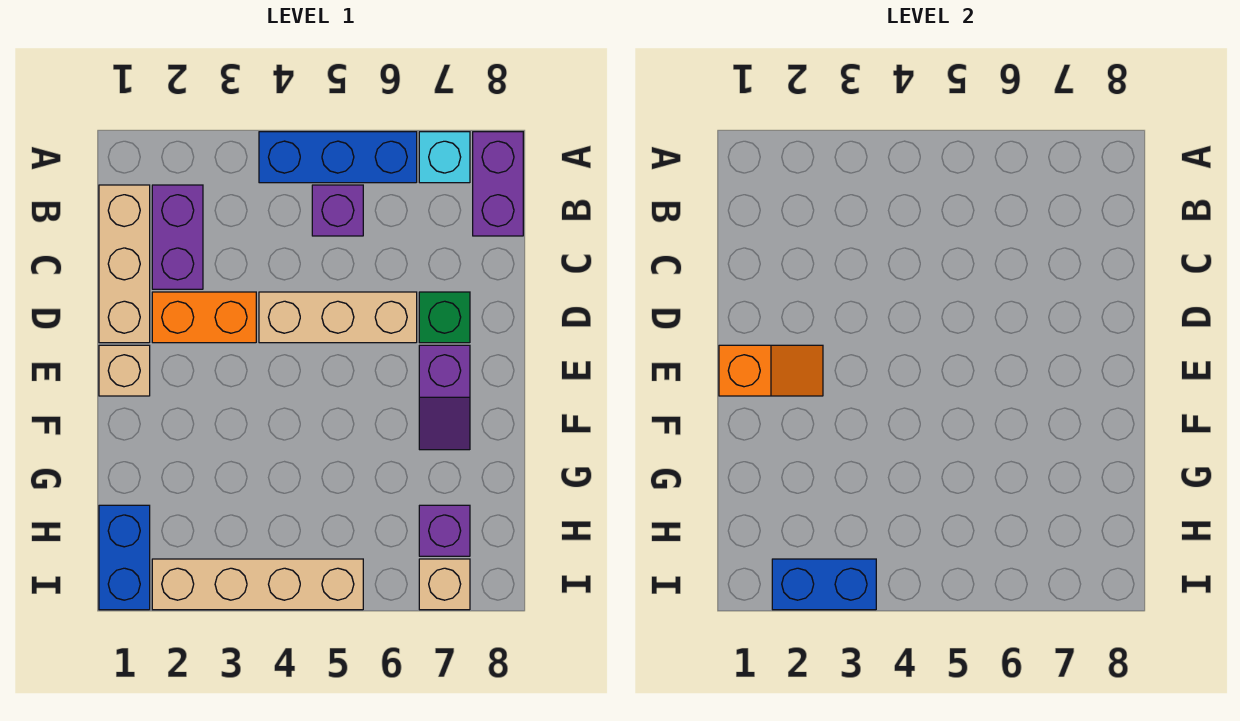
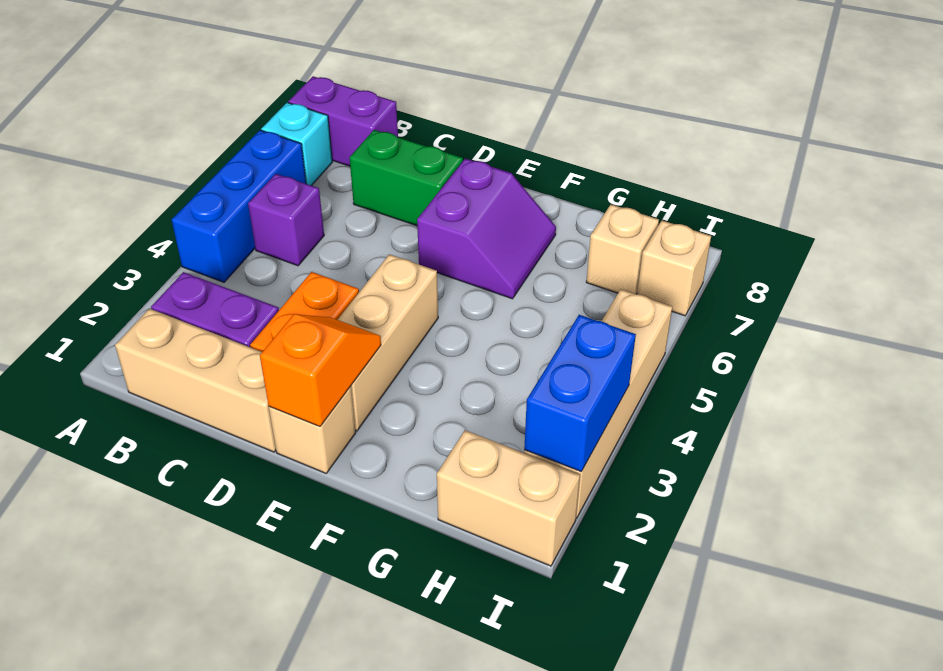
tan brick D4:D6 level 1 -> tan brick E2:E4 level 1
green brick D7 level 1 -> green brick C7:D7 level 1
purple slope E7:F7 level 1 top E -> purple slope E6:F7 level 1 top E
blue brick H1:I1 level 1 -> tan brick H1:I1 level 1
purple brick H7 level 1 -> tan brick H7 level 1

